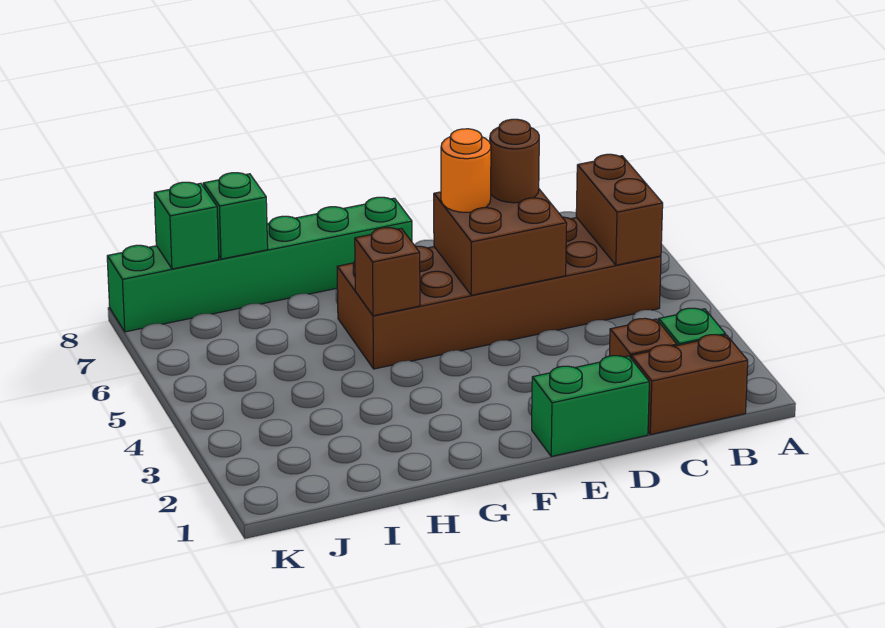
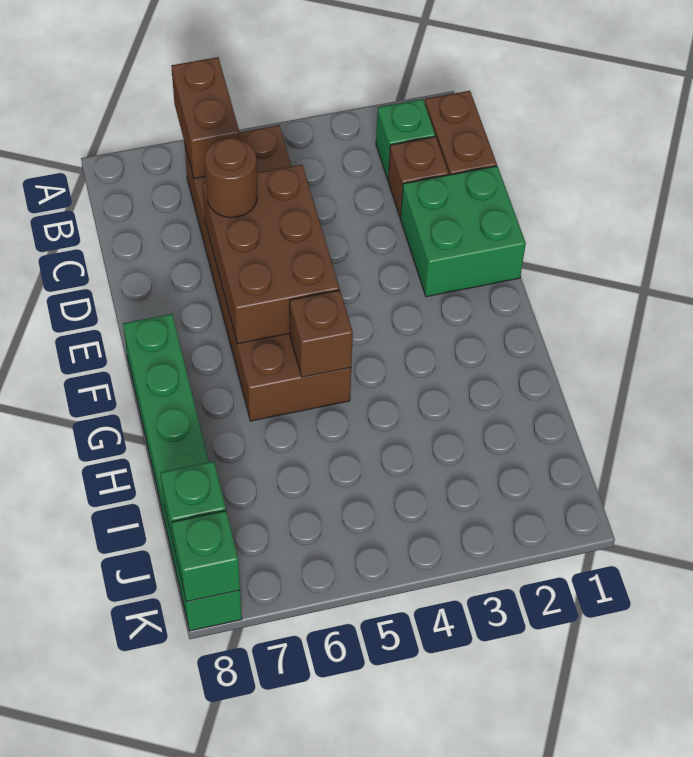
brown brick B5:B6 level 2 -> brown brick A6:B6 level 2
green brick D1:E1 level 1 -> green brick D1:E2 level 1
brown brick D5:E6 level 2 -> brown brick D5:F6 level 2
orange round brick E6 level 3 -> none
green brick I8 level 2 -> green brick K8 level 2

